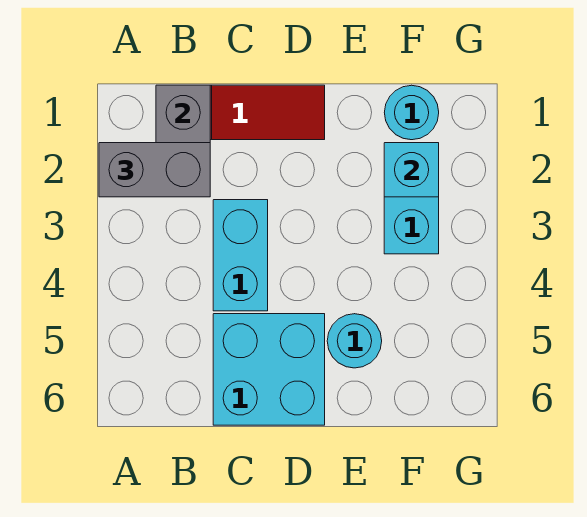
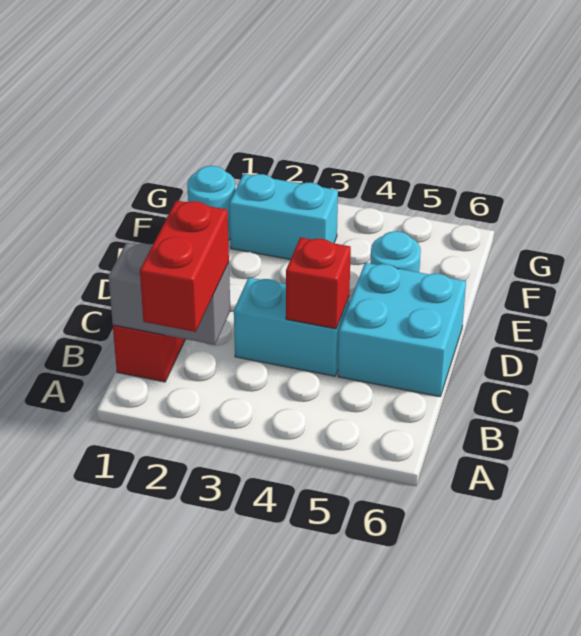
grey brick A2:B2 level 3 -> red brick A2:B2 level 3
none -> red brick C4 level 2
cyan brick F2 level 2 -> none

